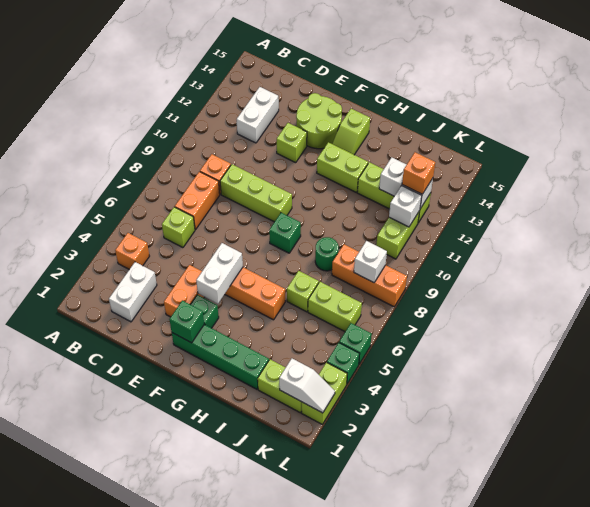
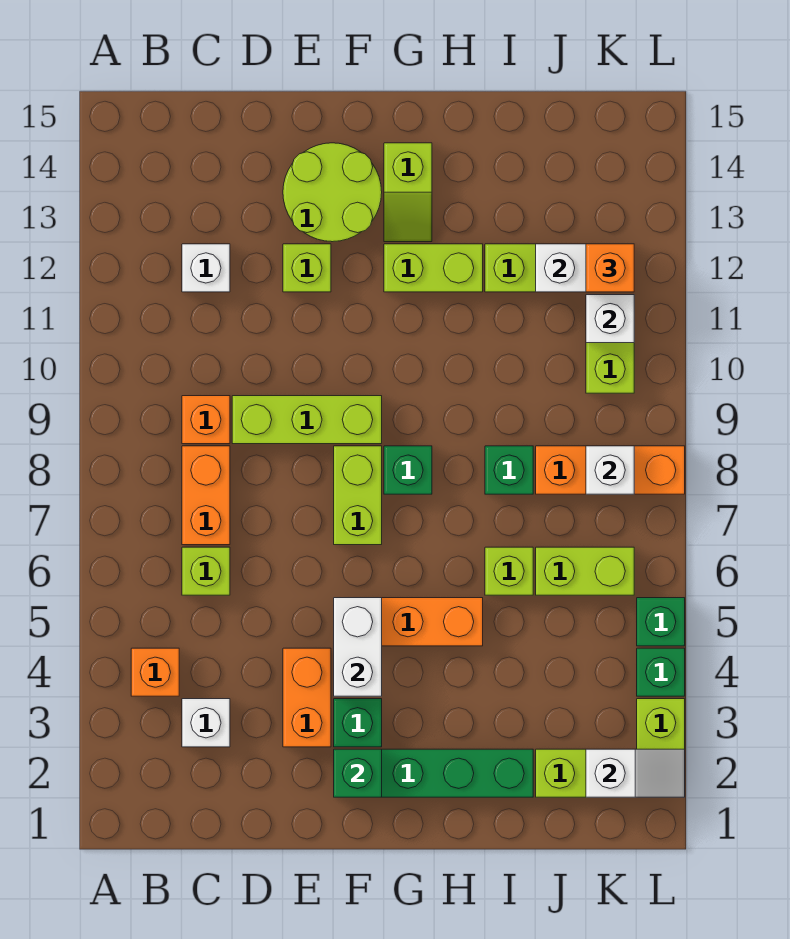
white brick C2:C3 level 1 -> white brick C3 level 1
white brick C12:C13 level 1 -> white brick C12 level 1
none -> lime brick F7:F8 level 1
green round brick I8 level 1 -> green brick I8 level 1

